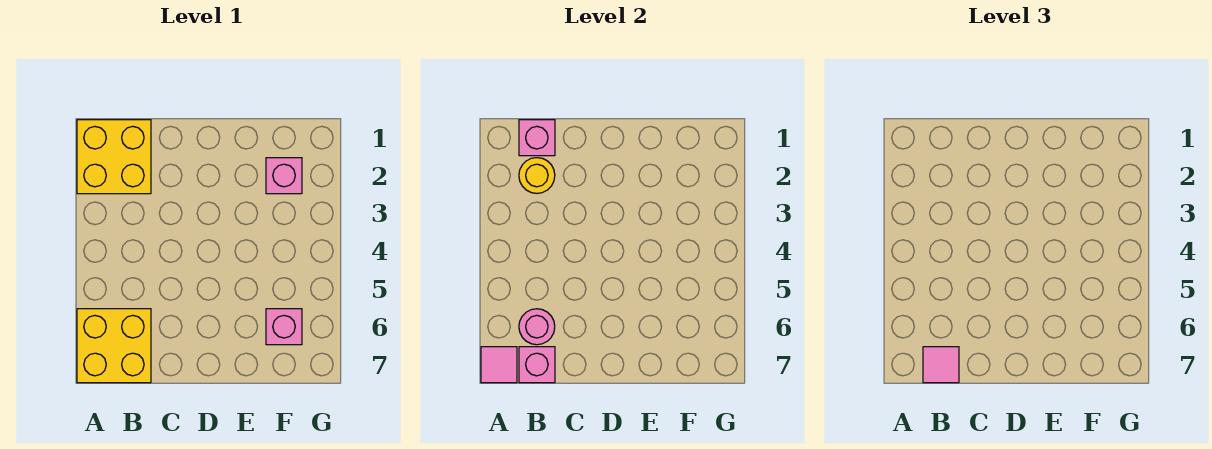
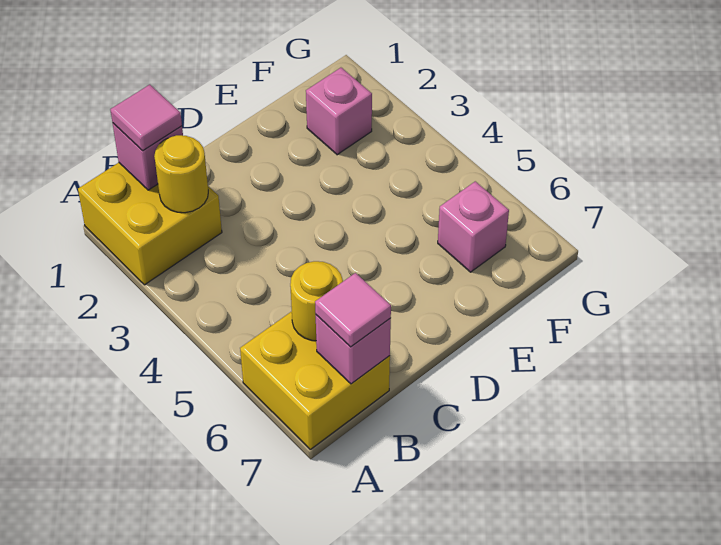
pink tile A7 level 2 -> pink tile B1 level 3
pink round brick B6 level 2 -> yellow round brick B6 level 2

